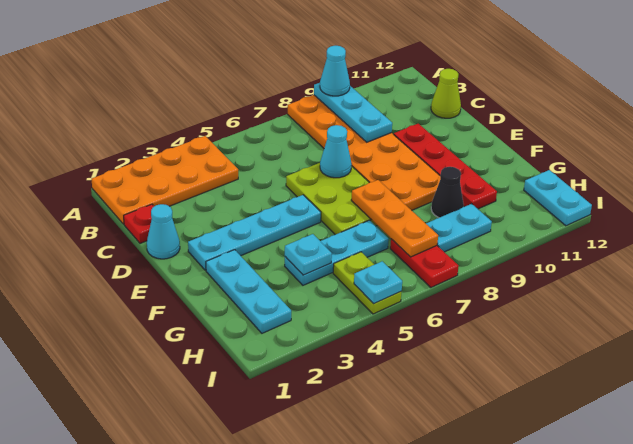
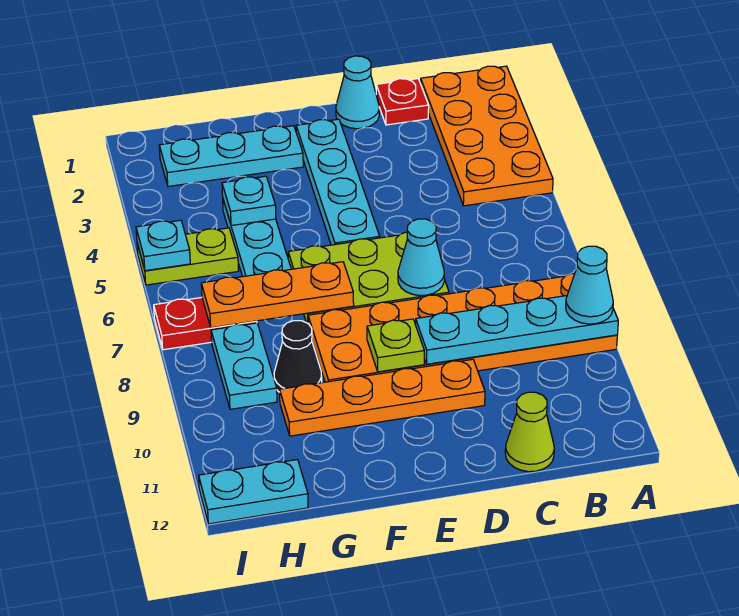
cyan plate A9:C9 level 2 -> cyan plate A9:D9 level 2
red plate D10:G10 level 1 -> orange plate D10:G10 level 1
none -> lime plate E9 level 2

